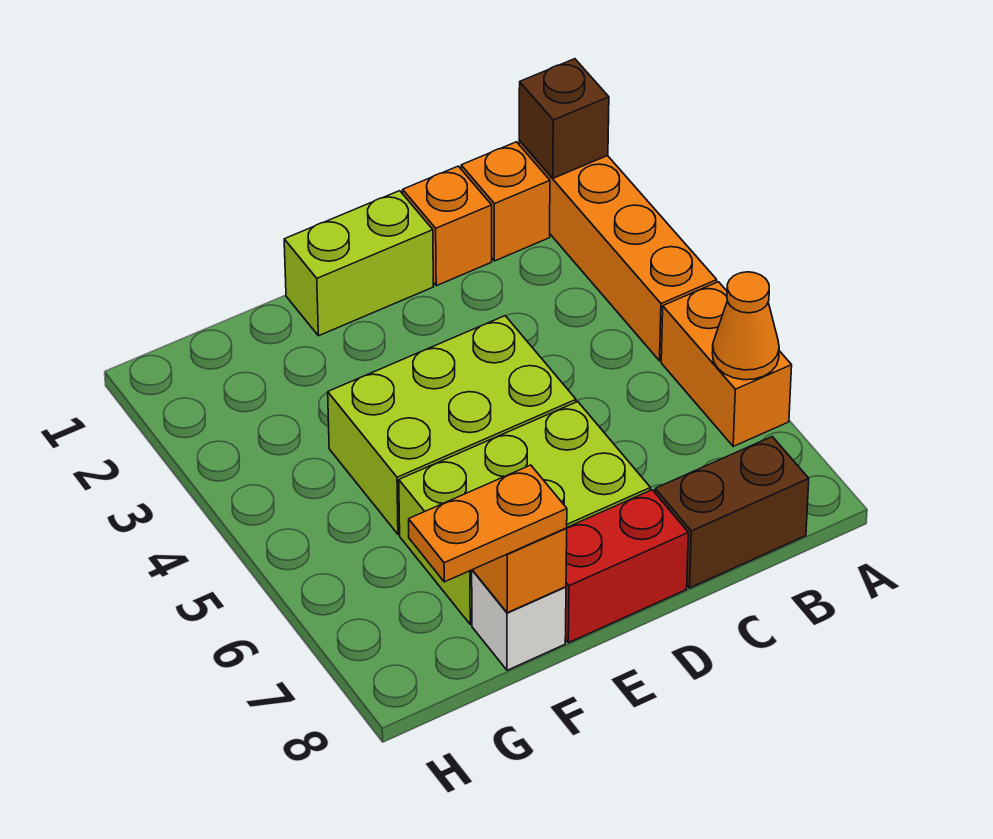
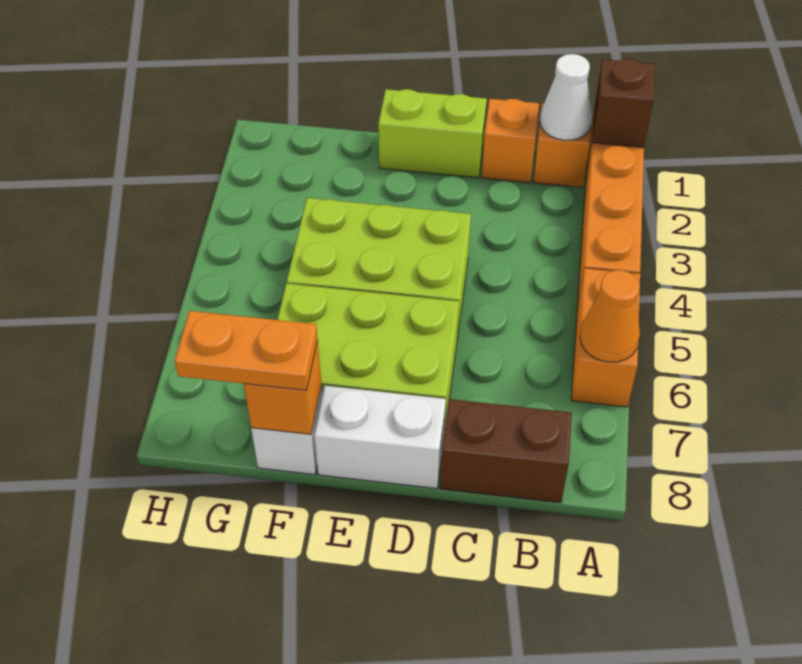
none -> white cone B1 level 2
red brick D8:E8 level 1 -> white brick D8:E8 level 1

